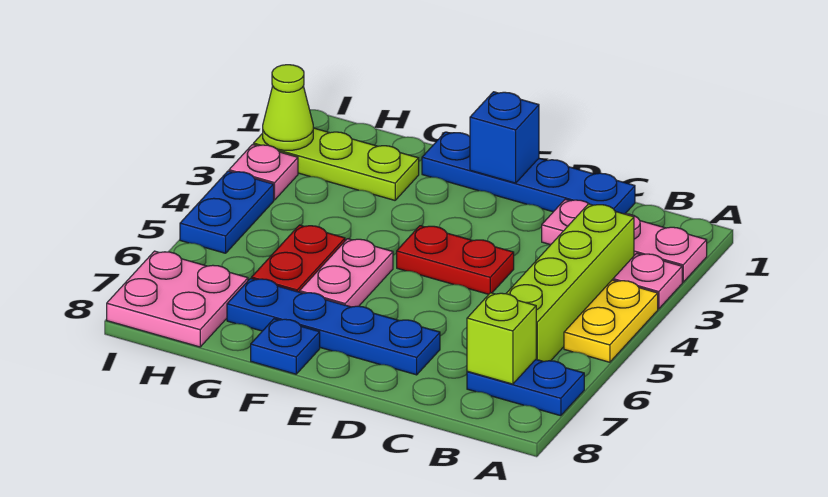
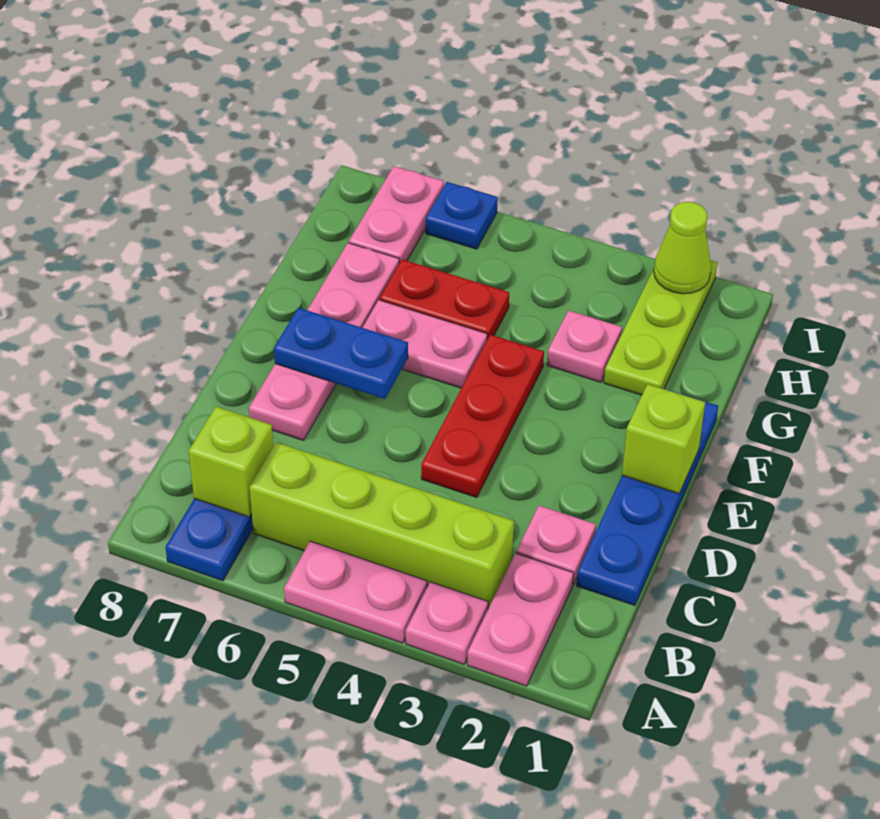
yellow plate A4:A5 level 1 -> pink plate A4:A5 level 1
red plate D4:E4 level 1 -> red plate D4:F4 level 1
blue plate D7:G7 level 1 -> pink plate D7:G7 level 1
blue brick E1 level 2 -> lime brick E1 level 2
blue plate F8 level 1 -> blue plate I6 level 1
pink plate H7:I8 level 1 -> pink plate H7:I7 level 1
pink plate I3 level 1 -> pink plate G3 level 1
blue plate I4:I5 level 1 -> blue plate E6:E7 level 2

